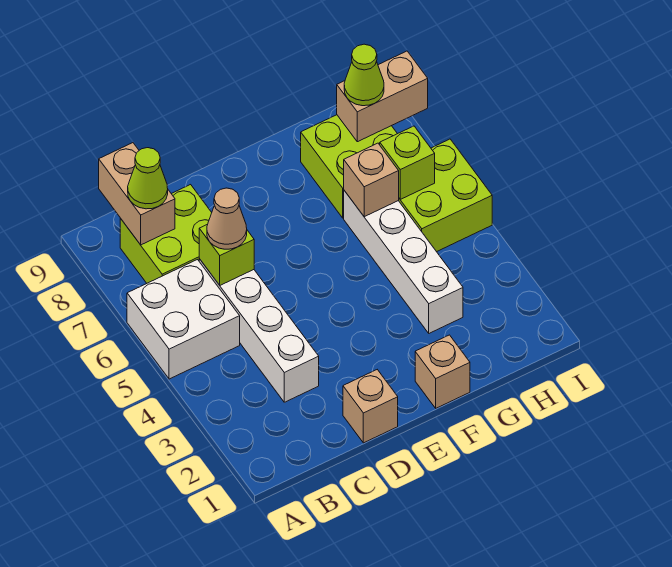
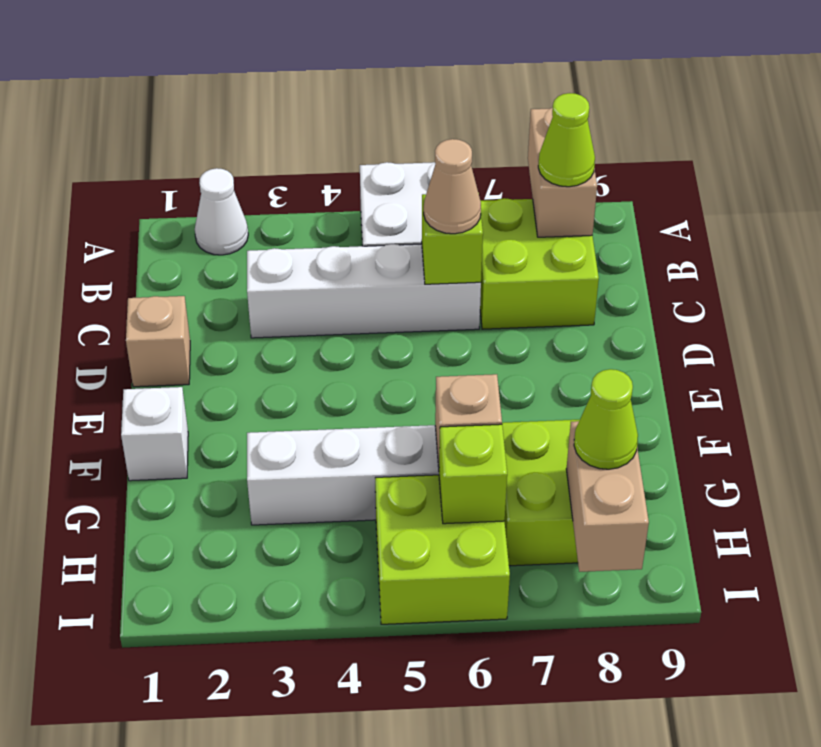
none -> white cone A2 level 1
tan brick B8:B9 level 2 -> tan brick A8:B8 level 2
tan brick F1 level 1 -> white brick F1 level 1

